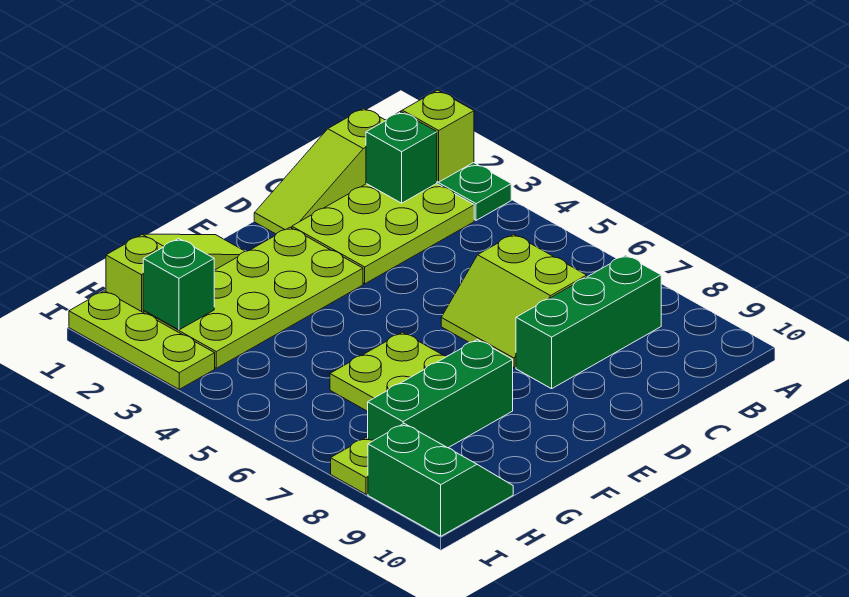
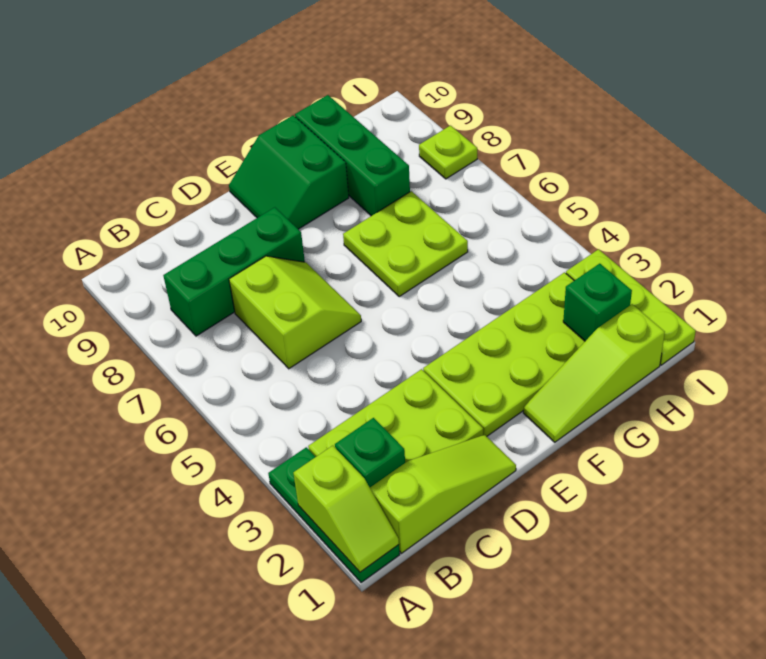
green brick F8:H8 level 1 -> green brick G8:G10 level 1
green slope H9:I10 level 1 top I -> green slope E9:F10 level 1 top F

